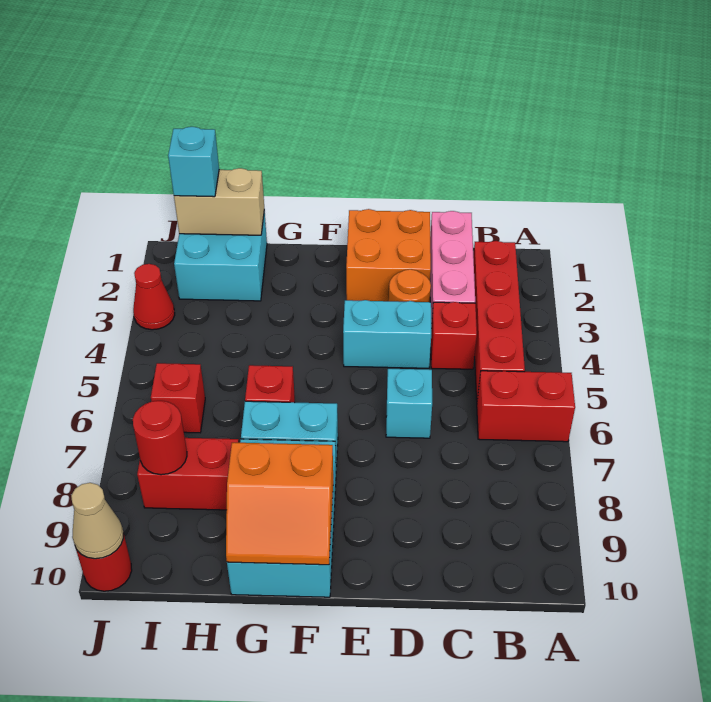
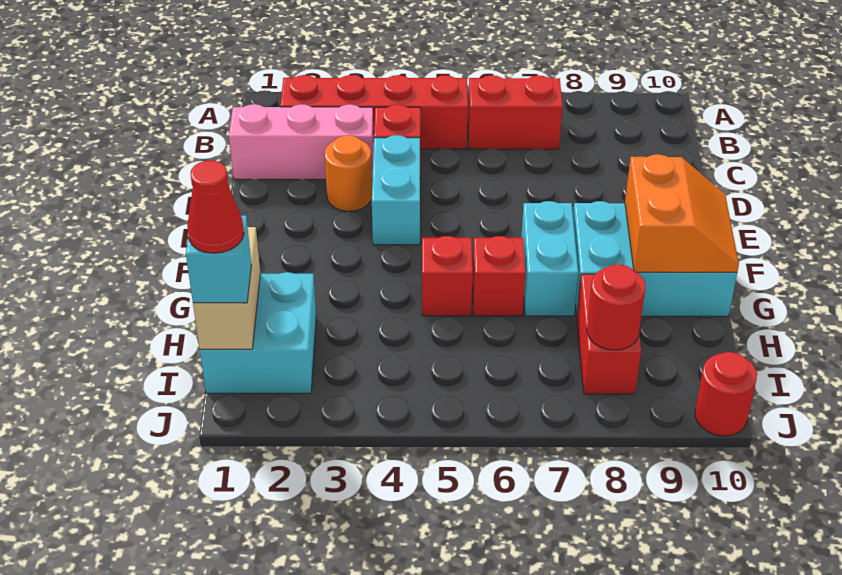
red brick A6:B6 level 1 -> red brick B6:B7 level 1
orange brick D1:E2 level 1 -> none
cyan brick D6 level 1 -> none
red brick I6 level 1 -> red brick G5 level 1
red cone J3 level 1 -> red cone I1 level 4
tan cone J10 level 2 -> none

